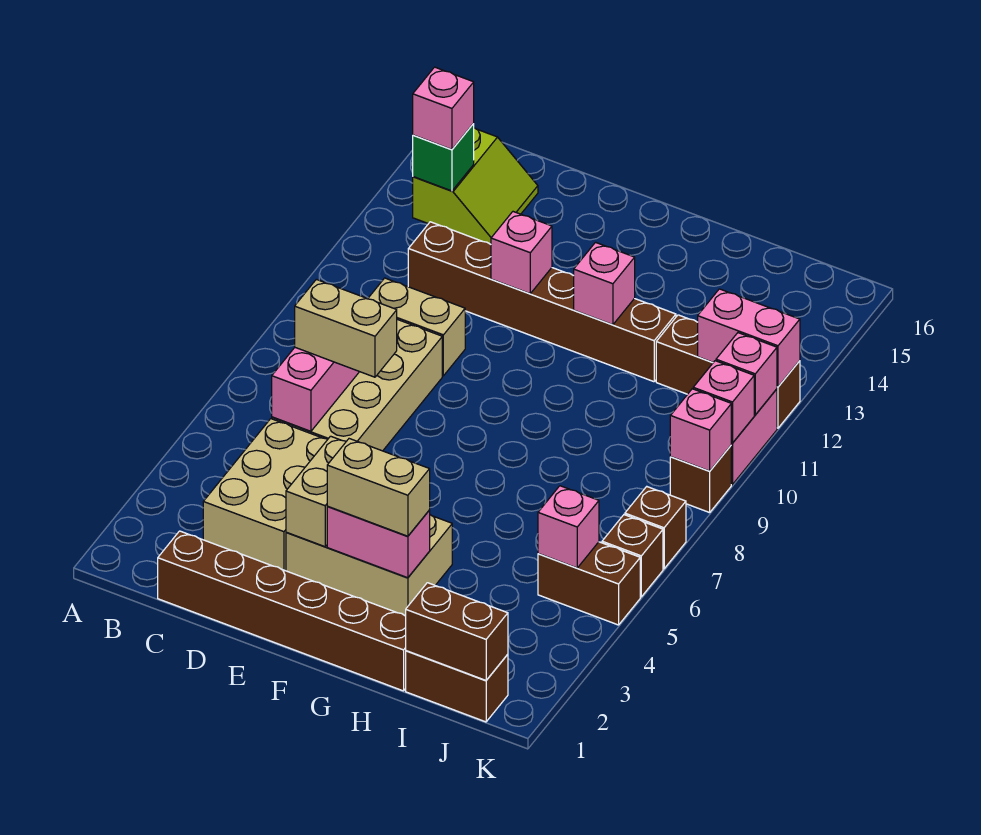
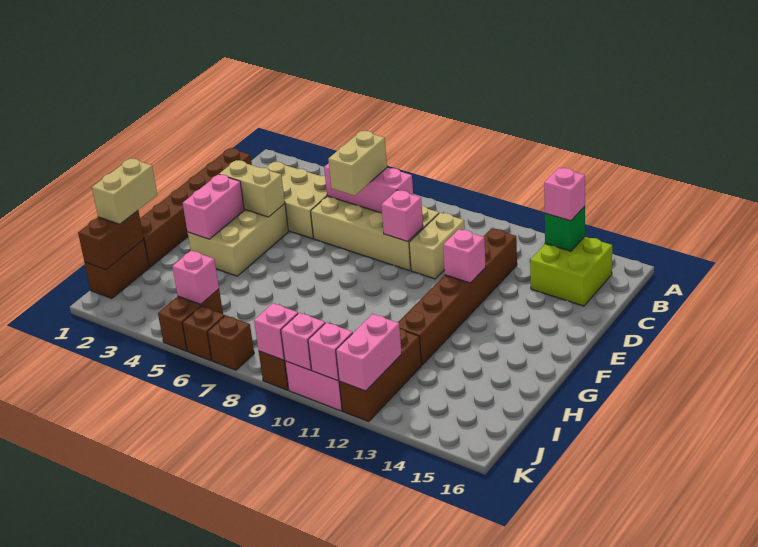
lime slope B14:C15 level 1 top B -> lime brick B14:C15 level 1
tan brick F3:G3 level 3 -> tan brick H1:I1 level 3
pink brick G12 level 2 -> pink brick D9 level 2

